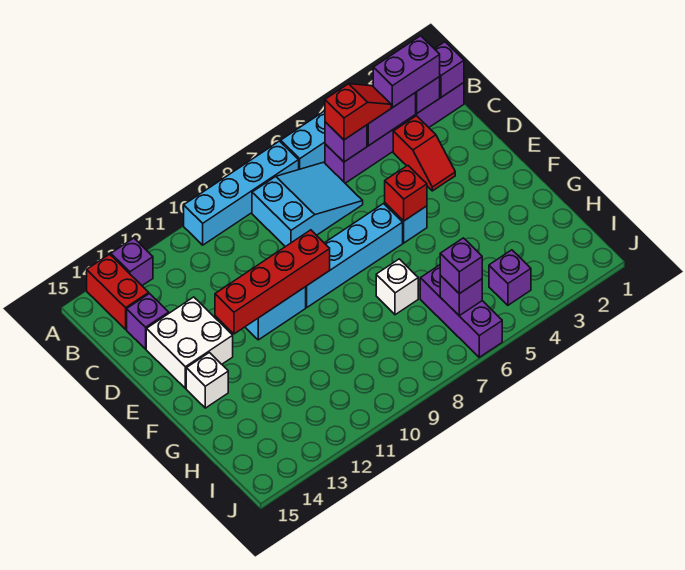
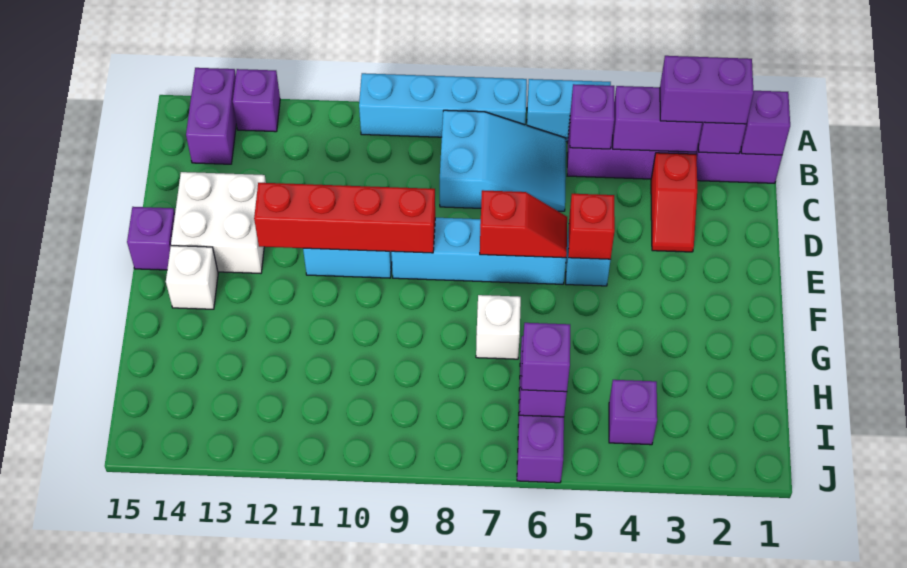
red brick A14:B14 level 1 -> purple brick A14:B14 level 1
red slope B4:B5 level 3 top 5 -> red slope E6:E7 level 2 top 7
purple brick C14 level 1 -> purple brick E15 level 1

